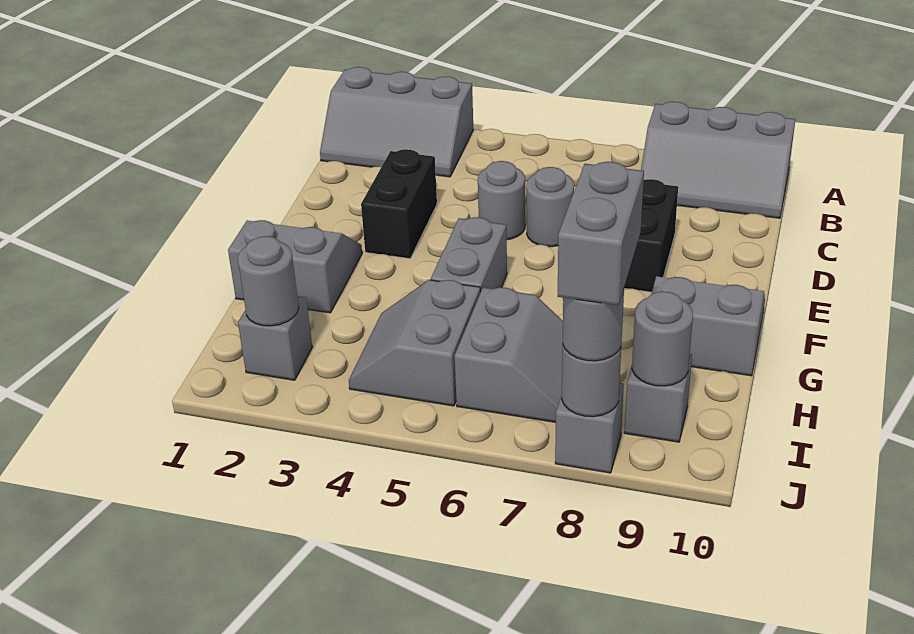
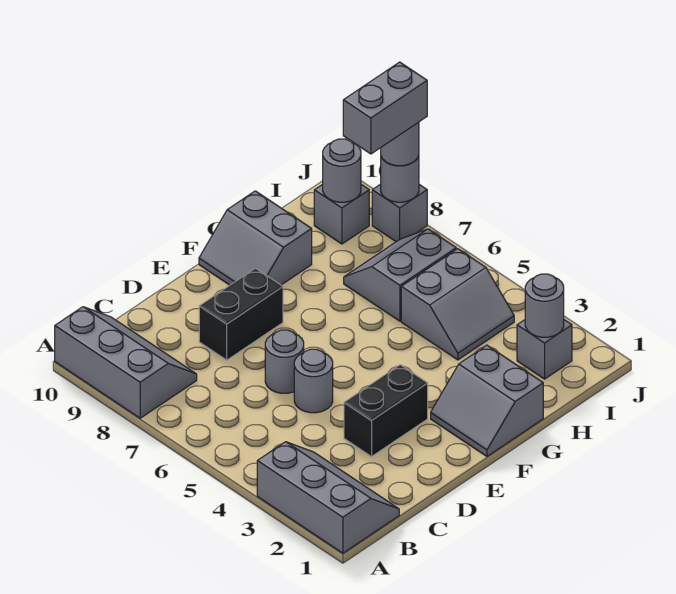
grey brick F5:G5 level 1 -> none

